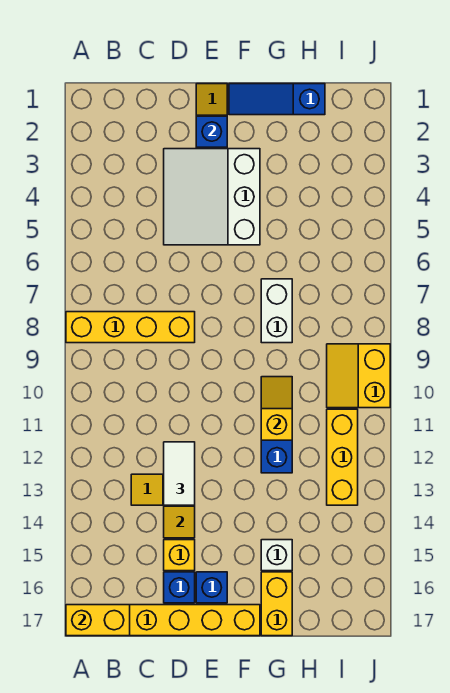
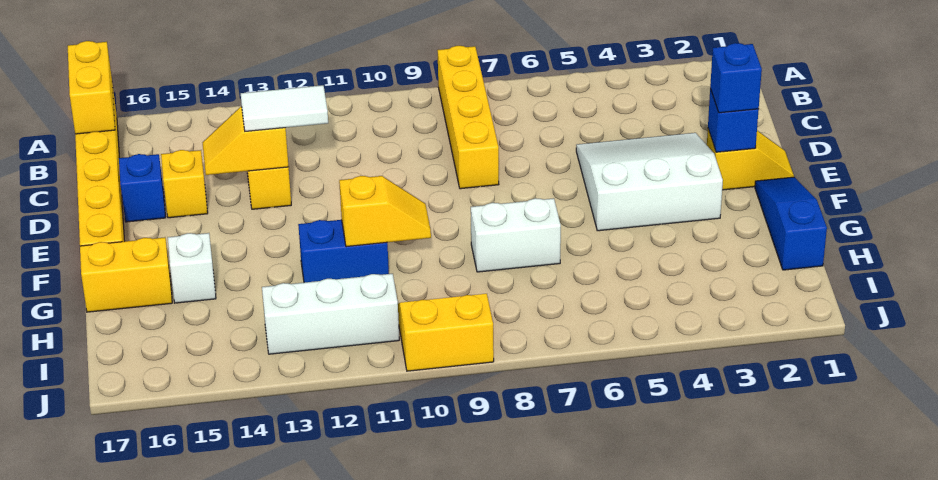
blue brick E16 level 1 -> blue brick E2 level 3
yellow brick I11:I13 level 1 -> white brick I11:I13 level 1

